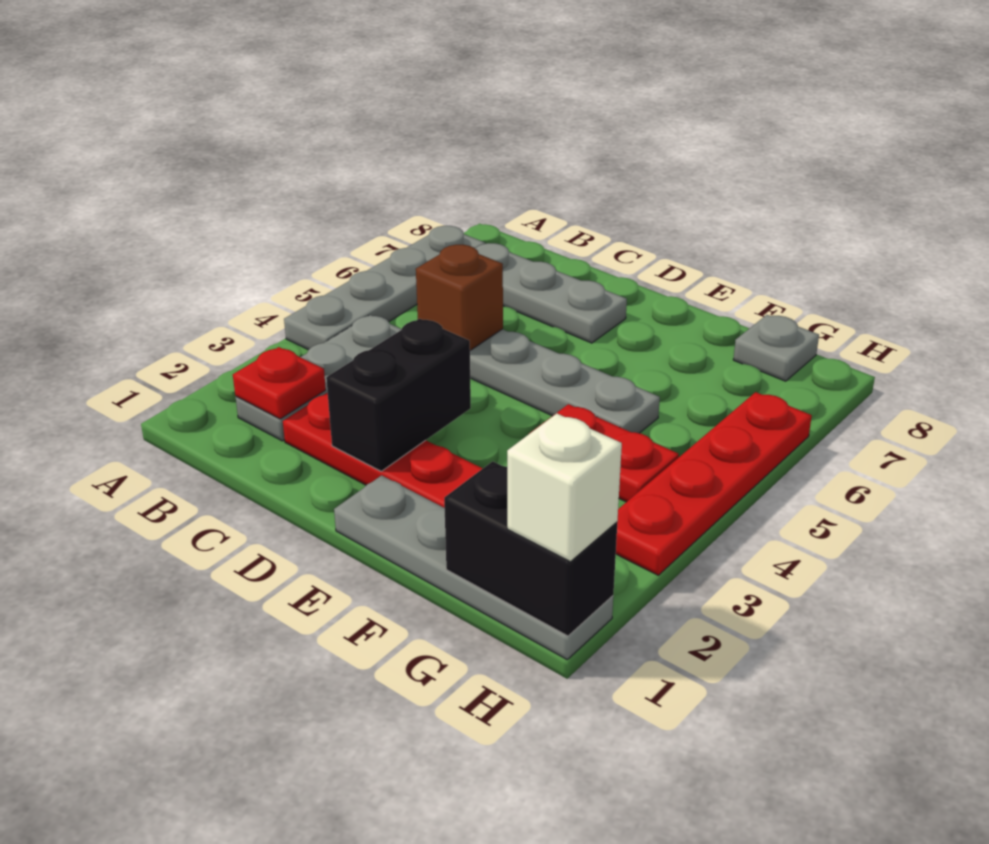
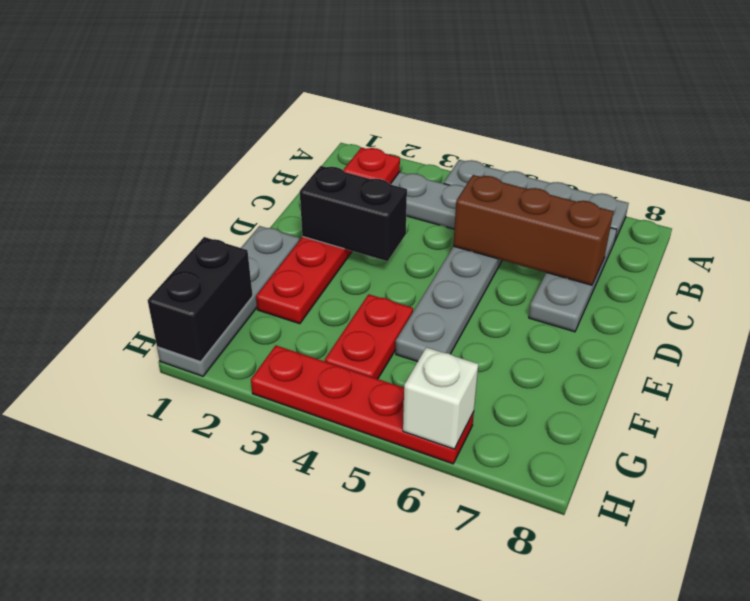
brown brick C5 level 2 -> brown brick C5:C7 level 2
grey plate G8 level 1 -> none
white brick H1 level 3 -> white brick H6 level 2

